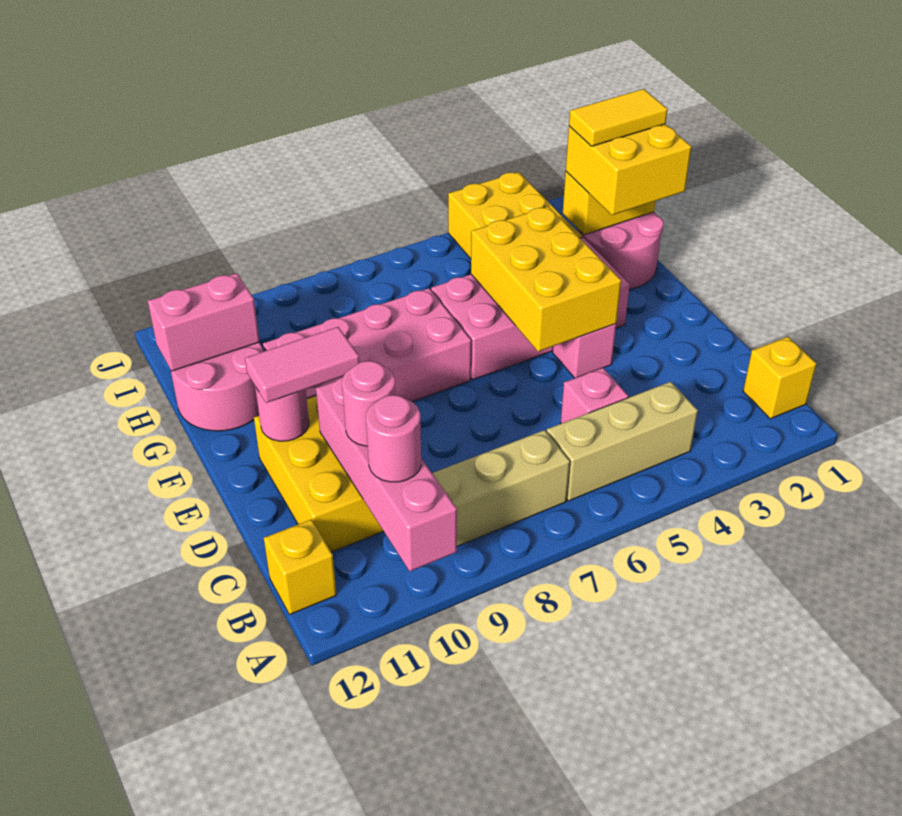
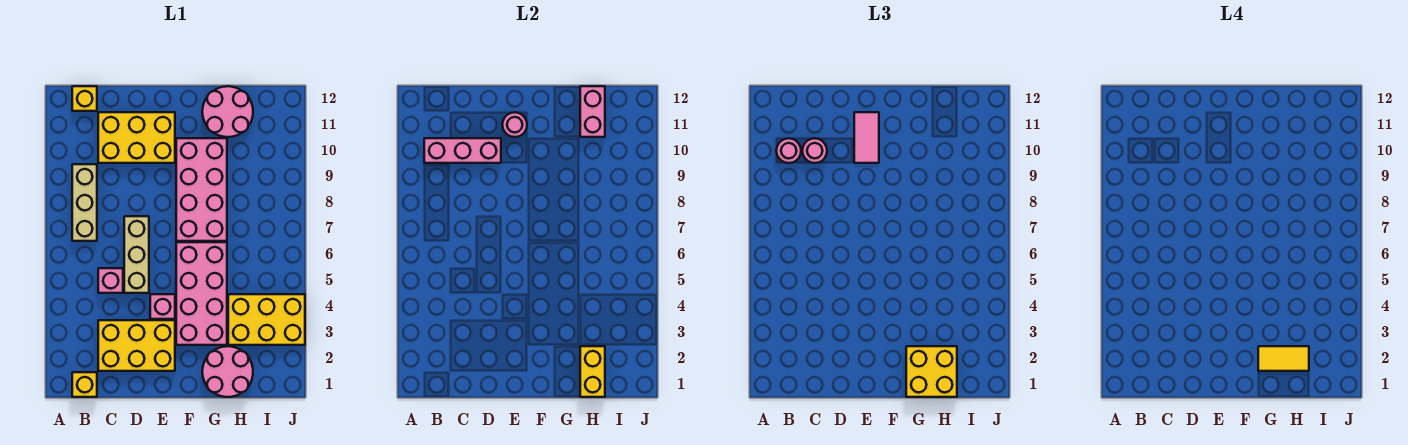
pink brick A10:D10 level 2 -> pink brick B10:D10 level 2
tan brick B4:B6 level 1 -> tan brick D5:D7 level 1
yellow brick E4:G5 level 2 -> yellow brick C2:E3 level 1
yellow tile H1:H2 level 4 -> yellow tile G2:H2 level 4

